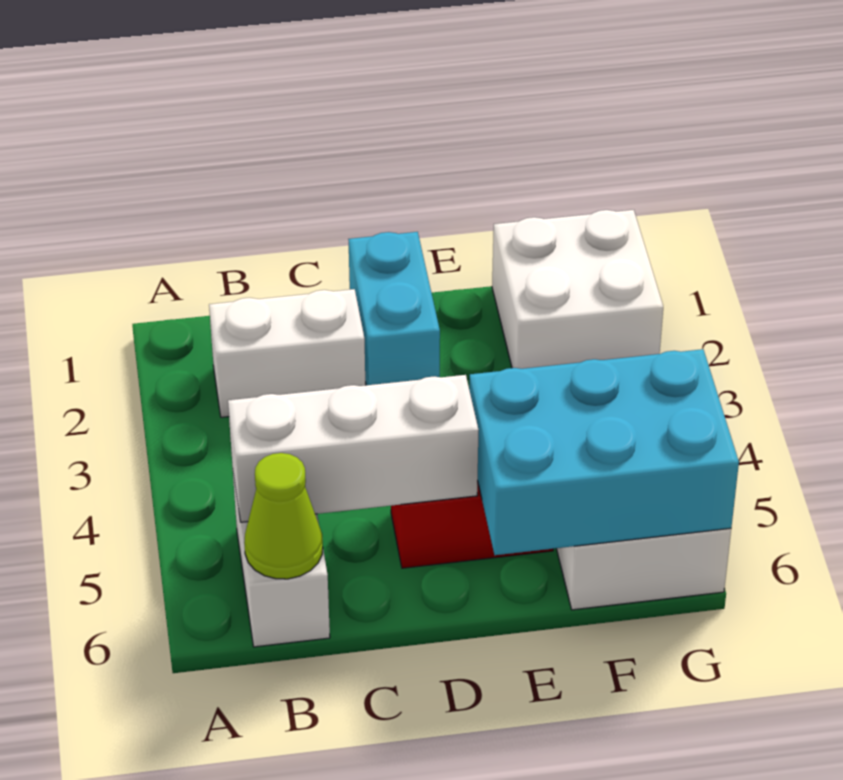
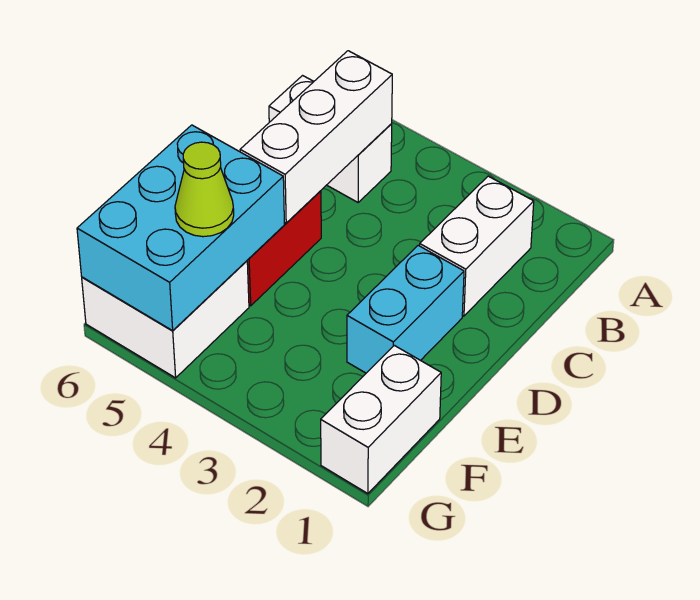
lime cone B6 level 2 -> lime cone F5 level 3
cyan brick D1:D2 level 1 -> cyan brick D2:E2 level 1
white brick F1:G2 level 1 -> white brick F1:G1 level 1

